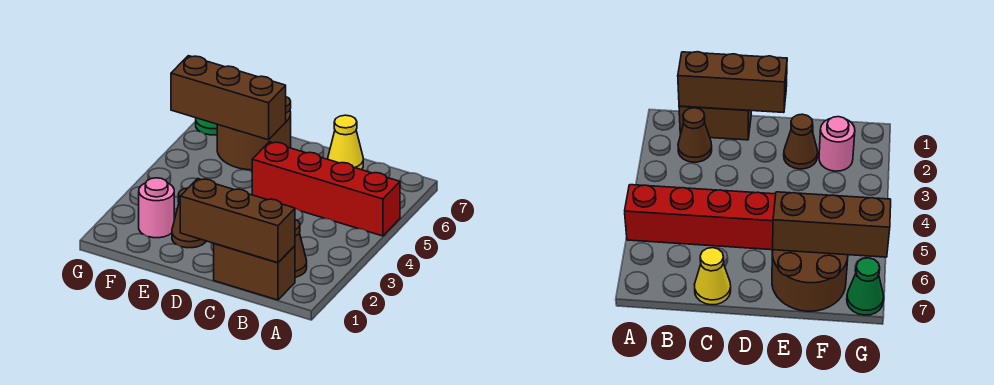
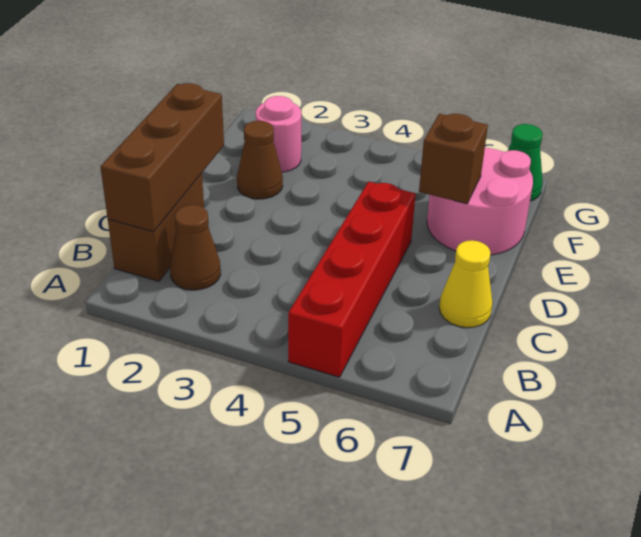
brown round brick E6:F7 level 1 -> pink round brick E6:F7 level 1
brown brick E6:G6 level 2 -> brown brick E6 level 2

